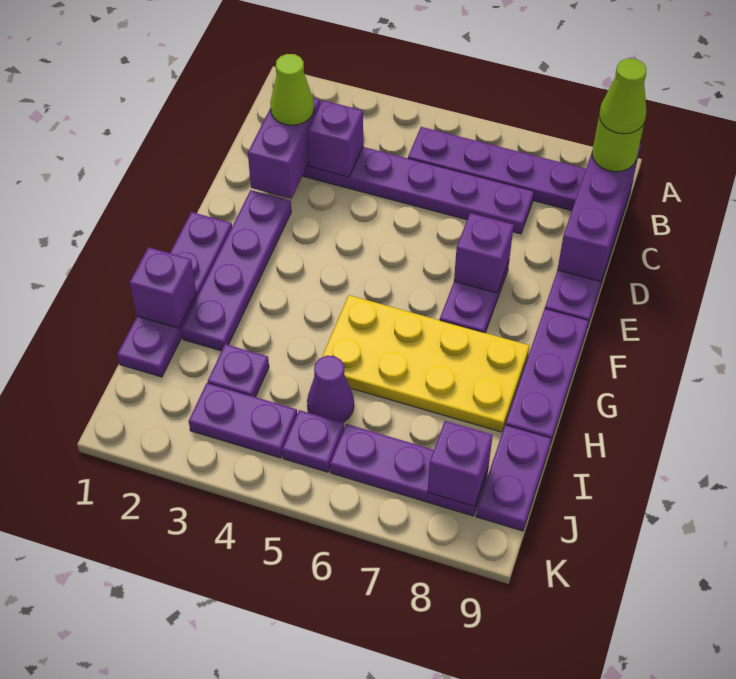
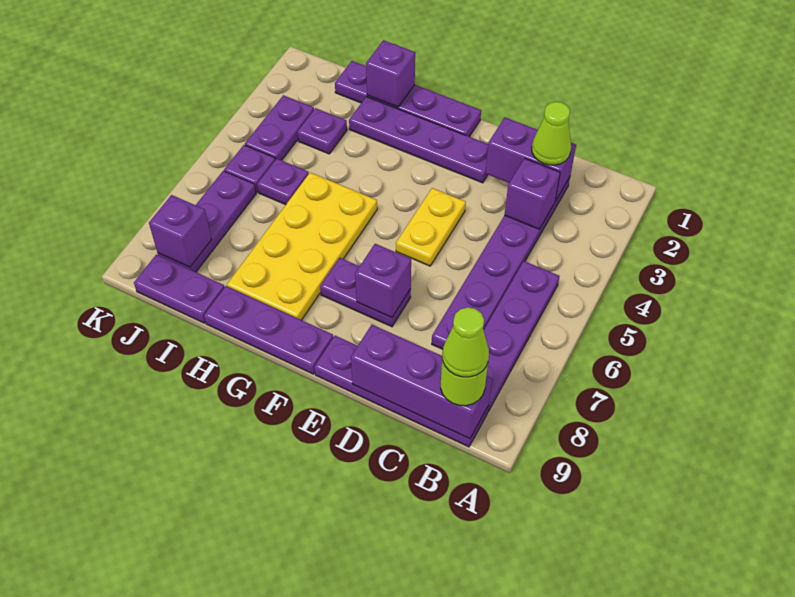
none -> yellow plate E4:E5 level 1
purple cone I5 level 1 -> purple plate I5 level 1

